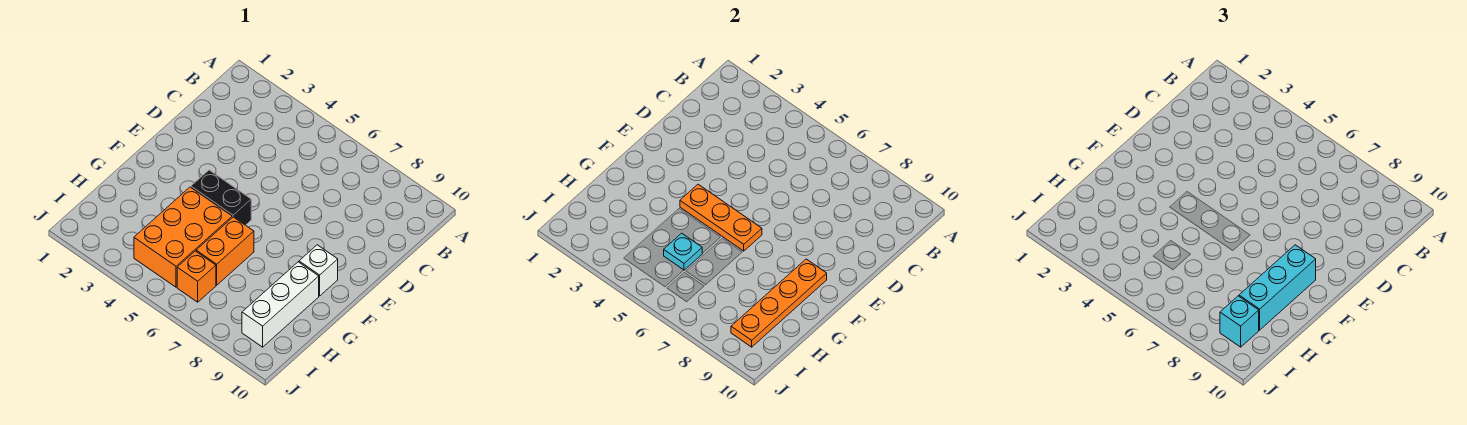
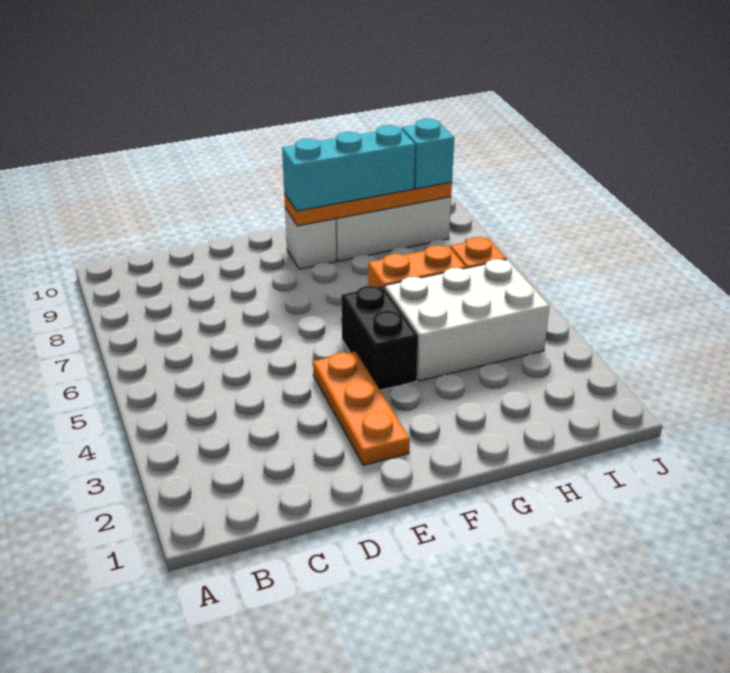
orange plate F4:F6 level 2 -> orange plate E2:E4 level 1
orange brick G4:I5 level 1 -> white brick G4:I5 level 1
cyan plate H5 level 2 -> none

